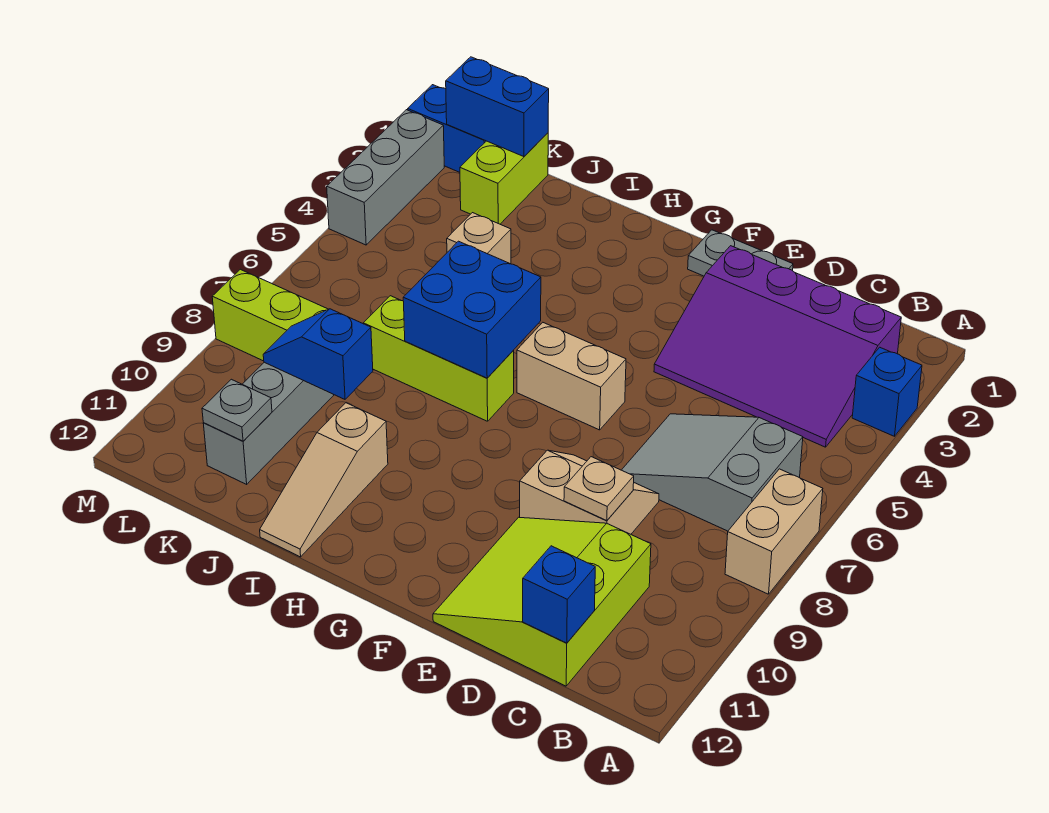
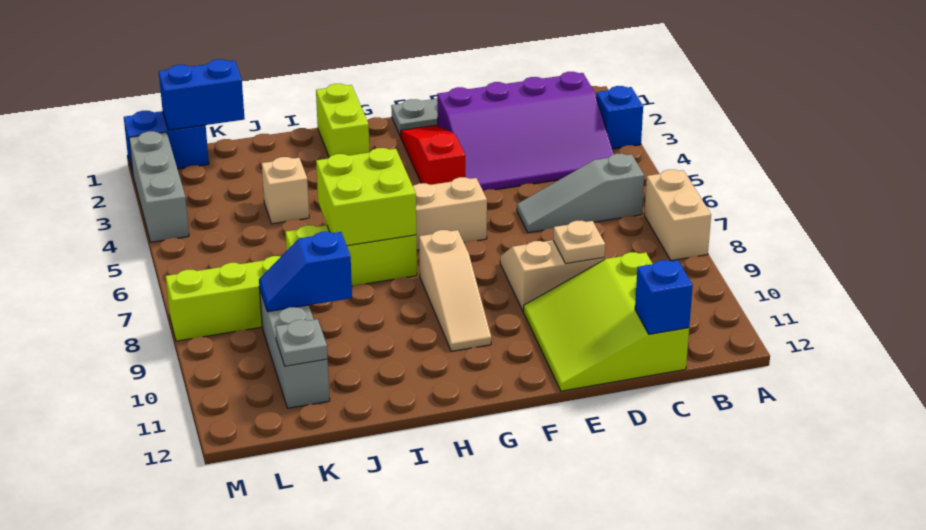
grey slope B6:D7 level 1 top B -> grey slope B6:D6 level 1 top B
none -> red slope F2:F4 level 1 top 4
blue brick H6:I7 level 2 -> lime brick H6:I7 level 2
tan slope I10:I12 level 1 top 10 -> tan slope G8:G10 level 1 top 8
lime brick K1:K2 level 1 -> lime brick H1:H2 level 1

